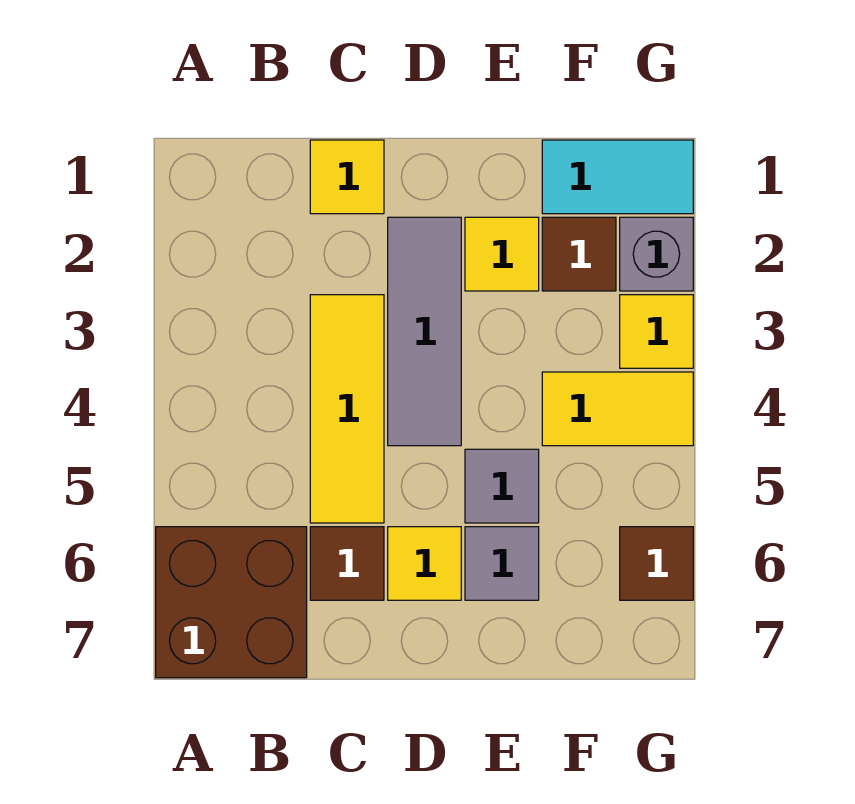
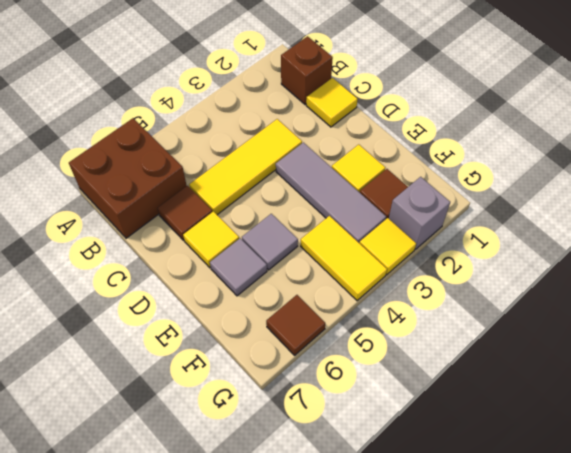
none -> brown brick B1 level 1
grey tile D2:D4 level 1 -> grey tile D3:F3 level 1
cyan tile F1:G1 level 1 -> none

